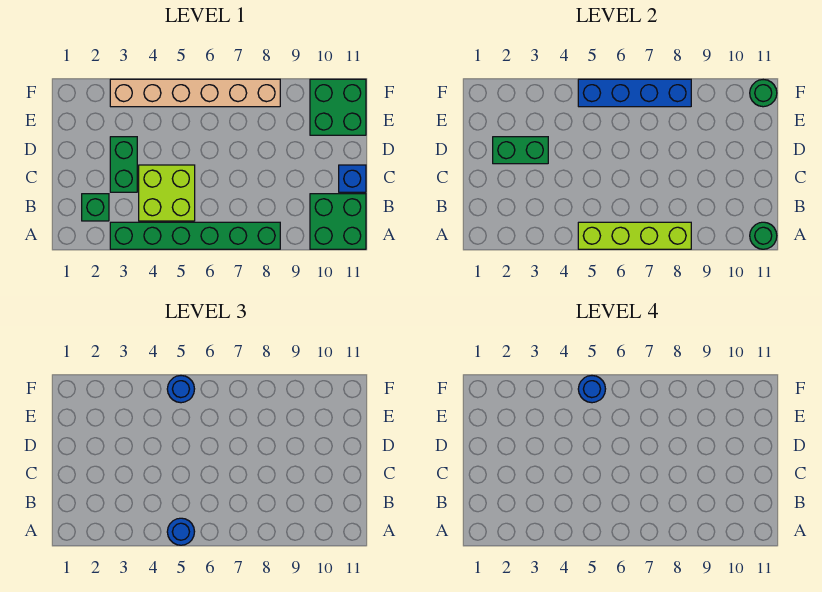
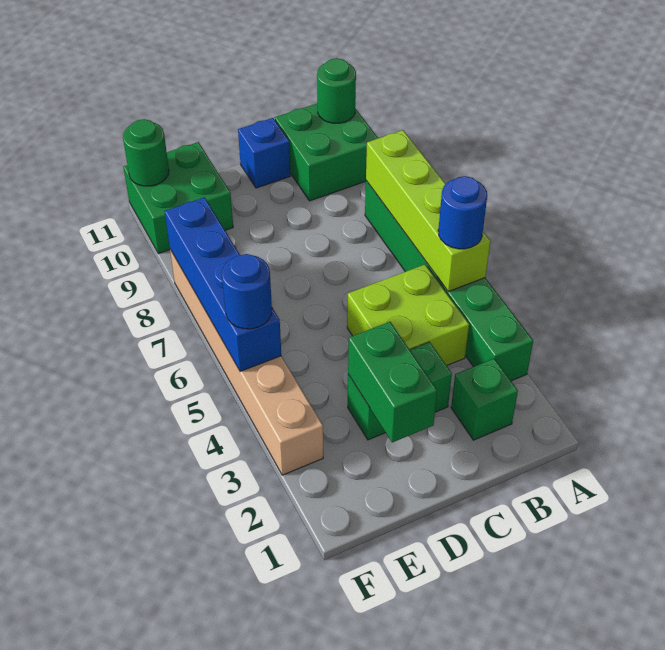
blue round brick F5 level 4 -> none

